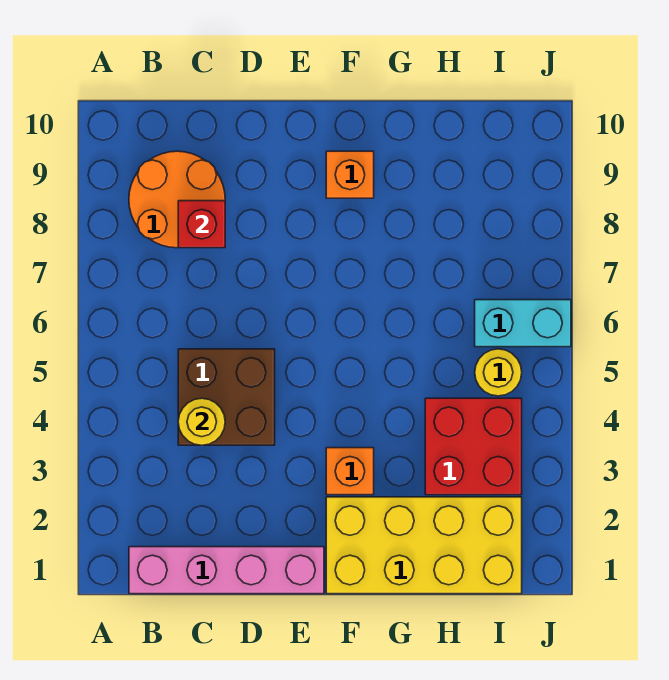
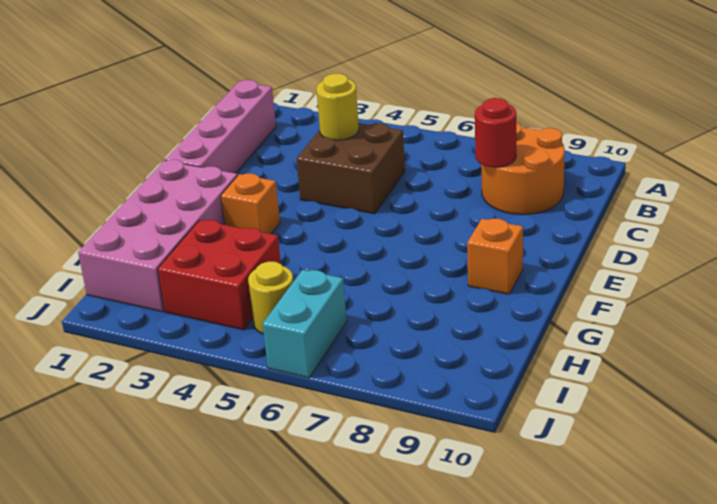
red brick C8 level 2 -> red round brick C8 level 2
yellow brick F1:I2 level 1 -> pink brick F1:I2 level 1

